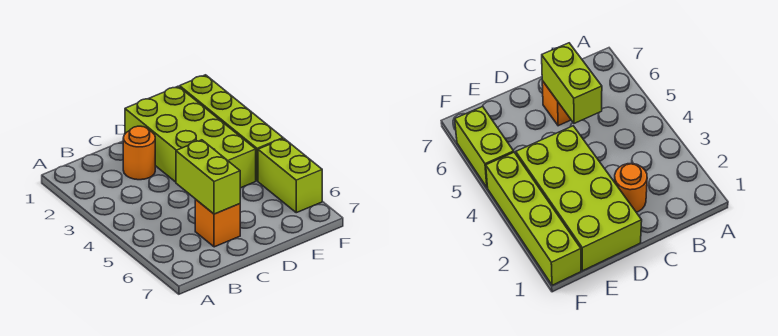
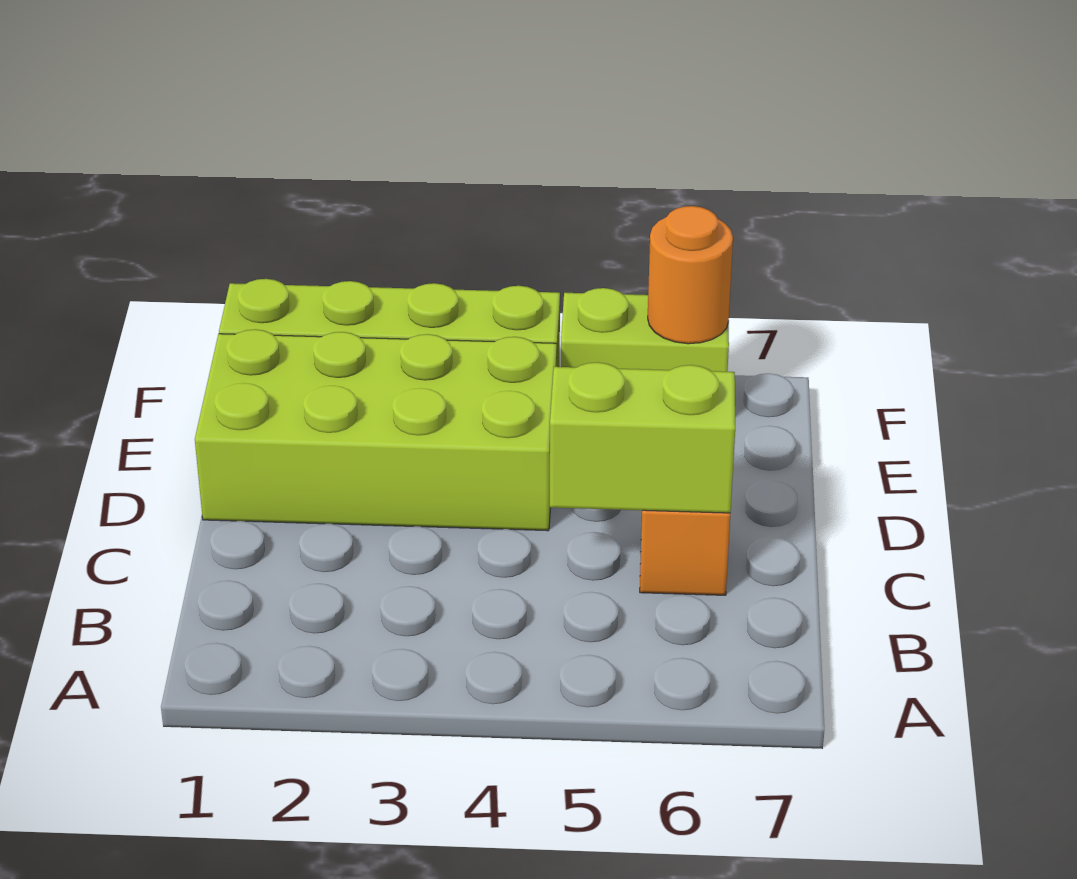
orange round brick C2 level 1 -> orange round brick F6 level 2

